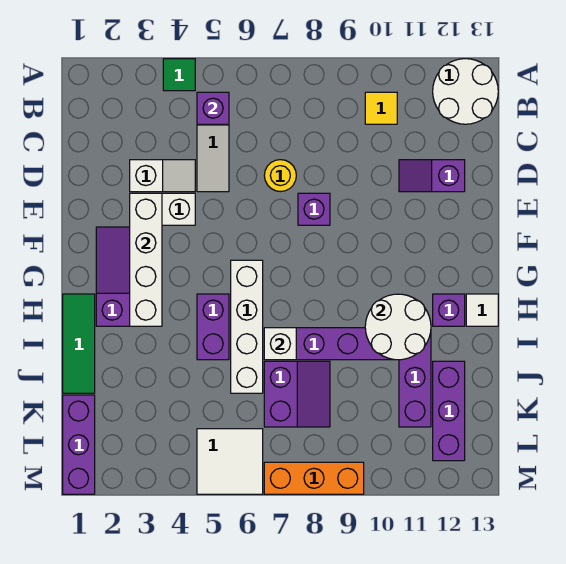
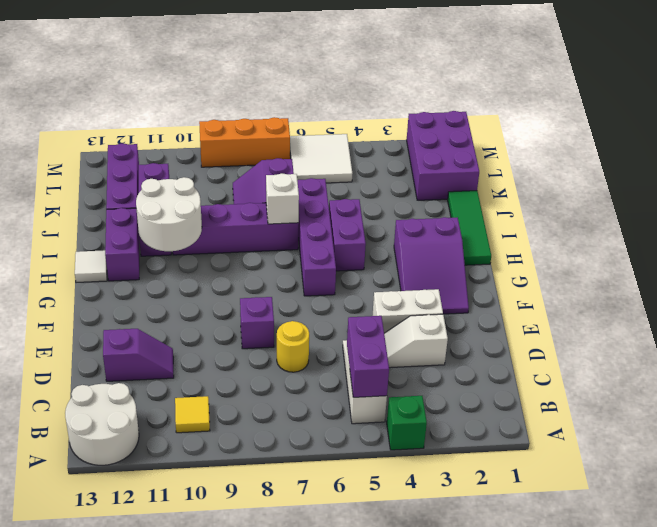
green tile A4 level 1 -> green brick A4 level 1
purple brick B5 level 2 -> purple brick B5:C5 level 2
white brick E3:H3 level 2 -> none
white brick G6:J6 level 1 -> purple brick G6:J6 level 1
purple brick H12 level 1 -> purple brick H12:I12 level 1
purple brick K1:M1 level 1 -> purple brick K1:M2 level 1

